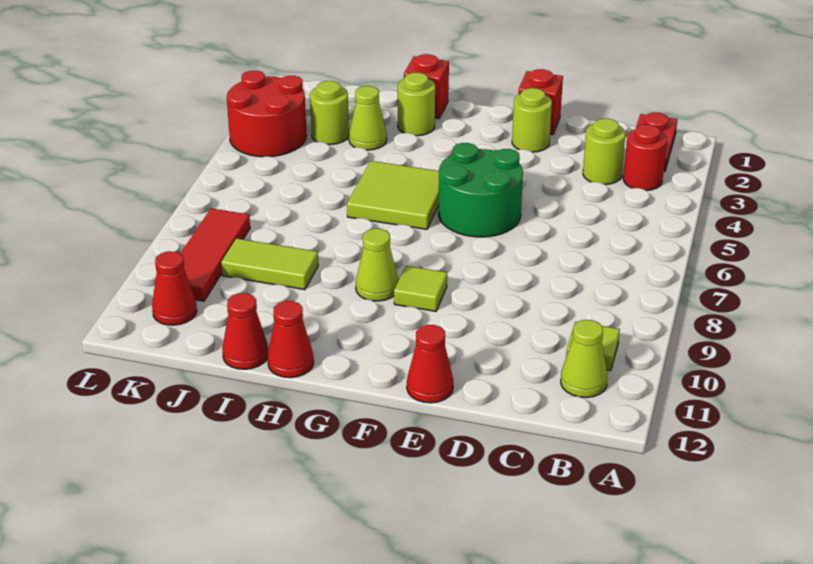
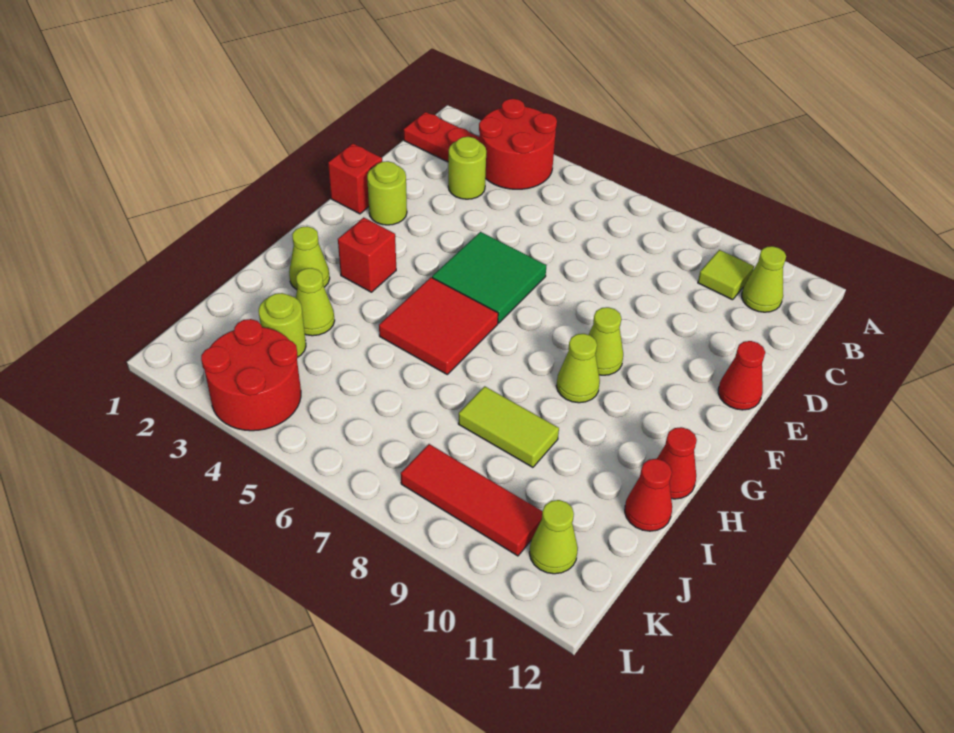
red round brick B3 level 1 -> red round brick A3:B4 level 1
green round brick E5:F6 level 1 -> green tile E5:F6 level 1
lime tile F9 level 1 -> lime cone F9 level 1
lime tile G5:H6 level 1 -> red tile G5:H6 level 1
red brick H1 level 1 -> red brick G3 level 1
lime round brick H2 level 1 -> lime cone H2 level 1
lime tile I9:J9 level 1 -> lime tile I8:I9 level 1
red cone K11 level 1 -> lime cone K11 level 1

